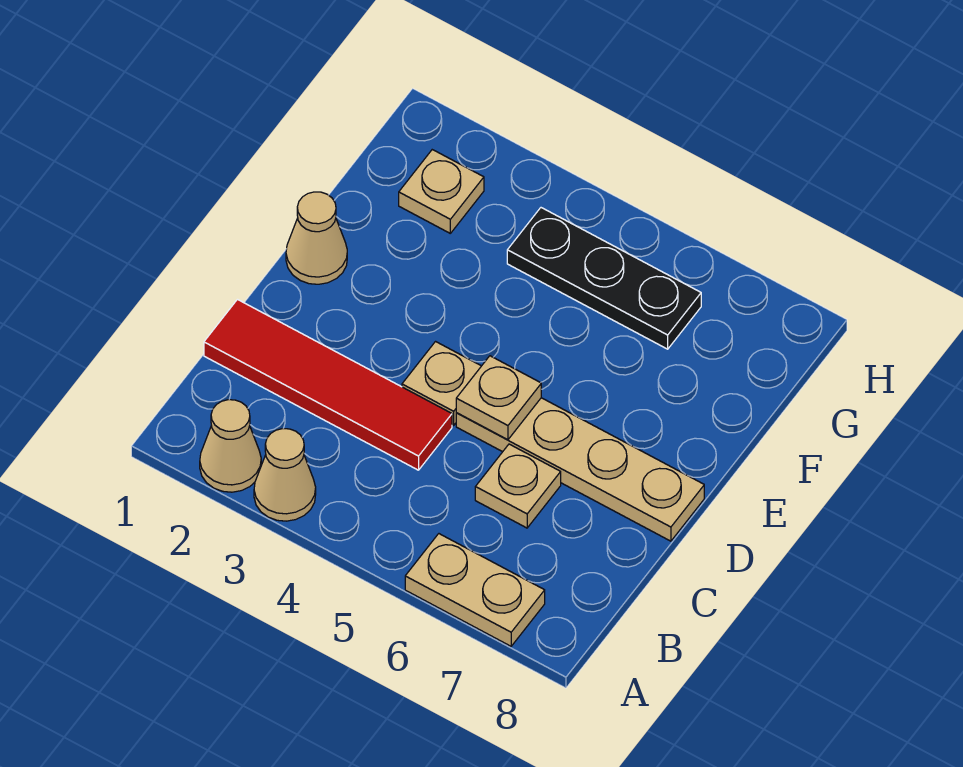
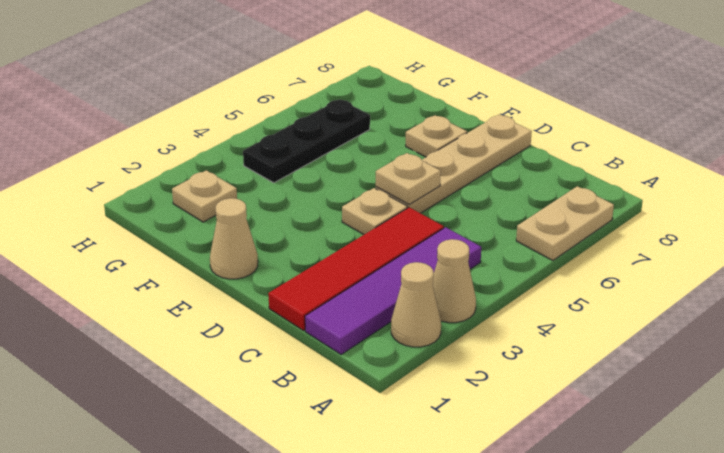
none -> purple tile B1:B4 level 1
tan plate C6 level 1 -> tan plate E7 level 1

